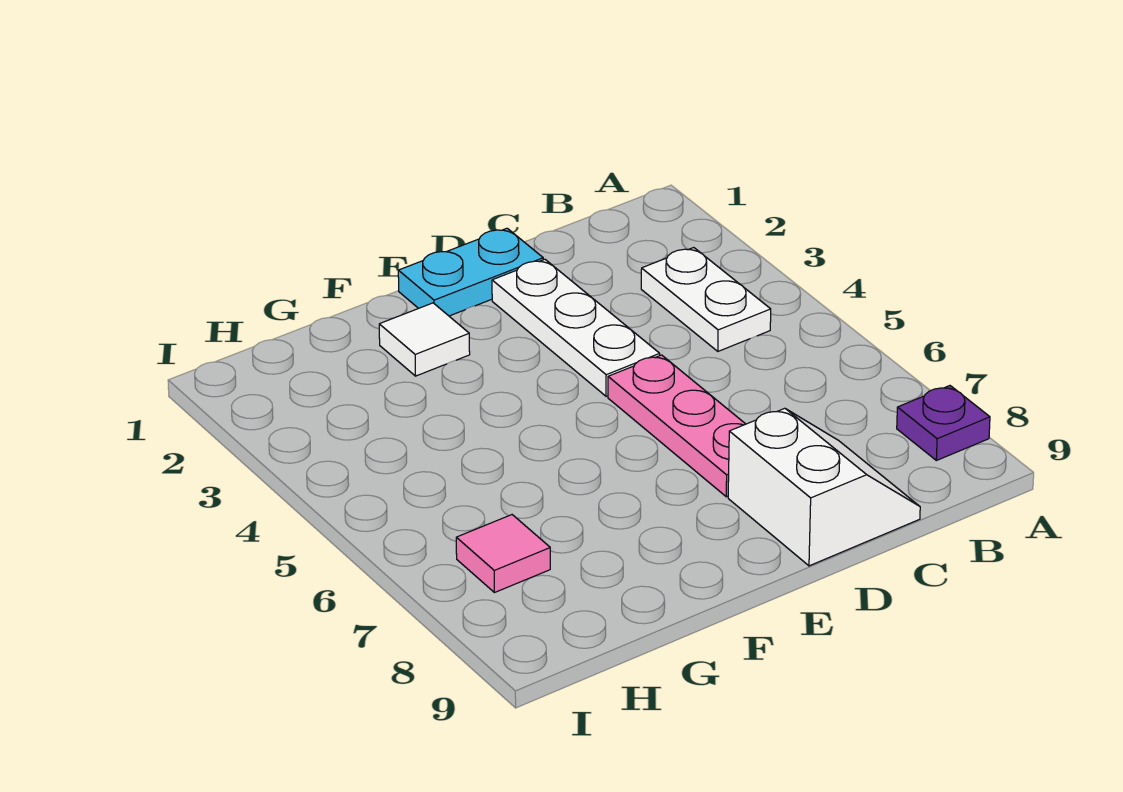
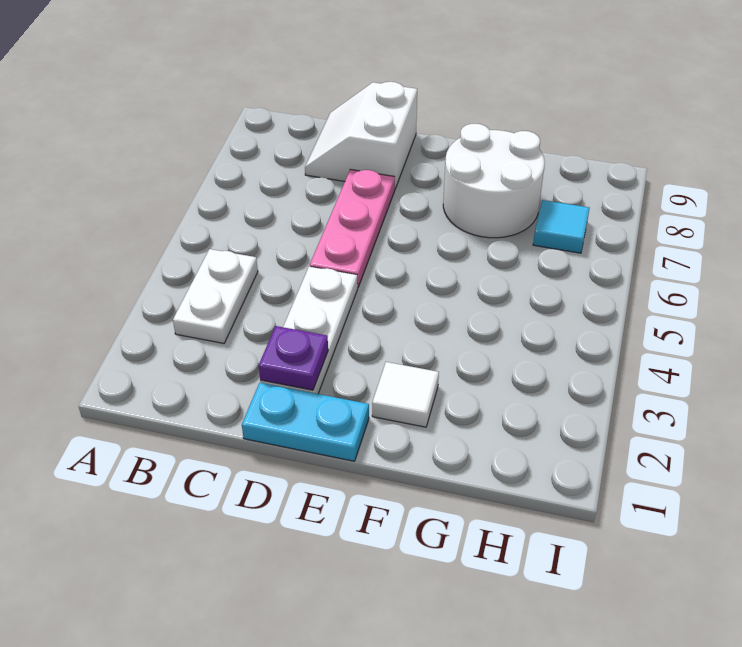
purple plate A8 level 1 -> purple plate D2 level 2
none -> white round brick F7:G8 level 1
pink tile H7 level 1 -> cyan tile H7 level 1

